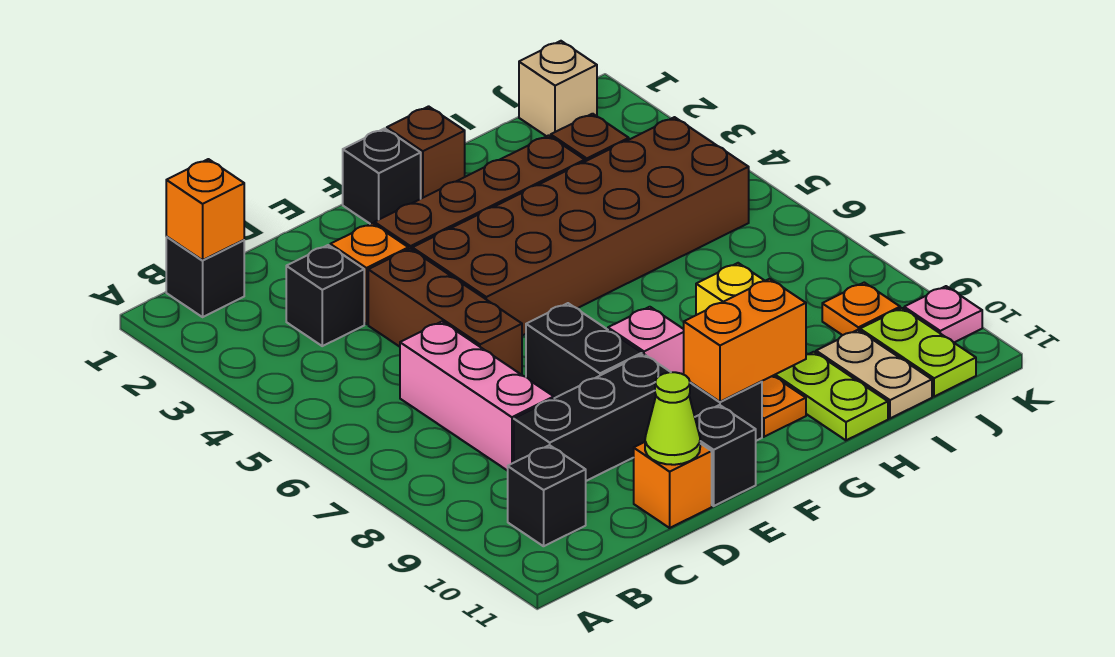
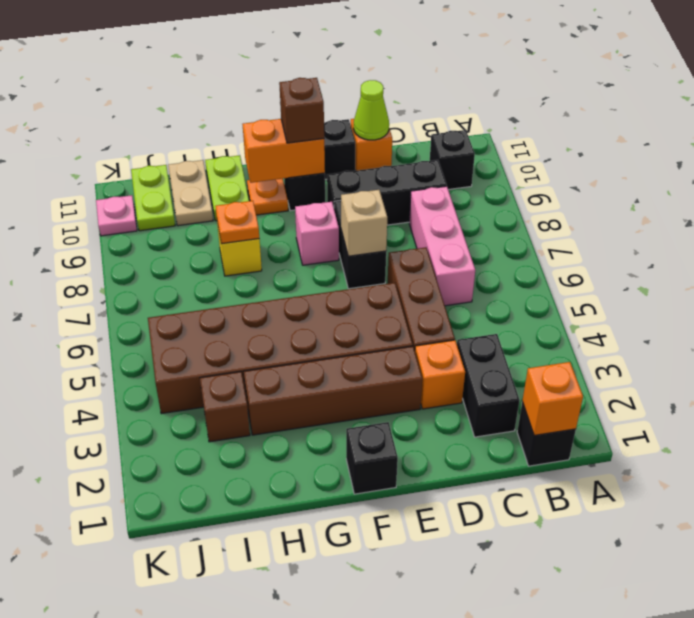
black brick C3 level 1 -> black brick C2:C3 level 1
brown brick G1 level 1 -> brown brick F10 level 3
tan brick J1 level 1 -> tan brick E7 level 2
orange plate J9 level 1 -> orange plate H8 level 2

